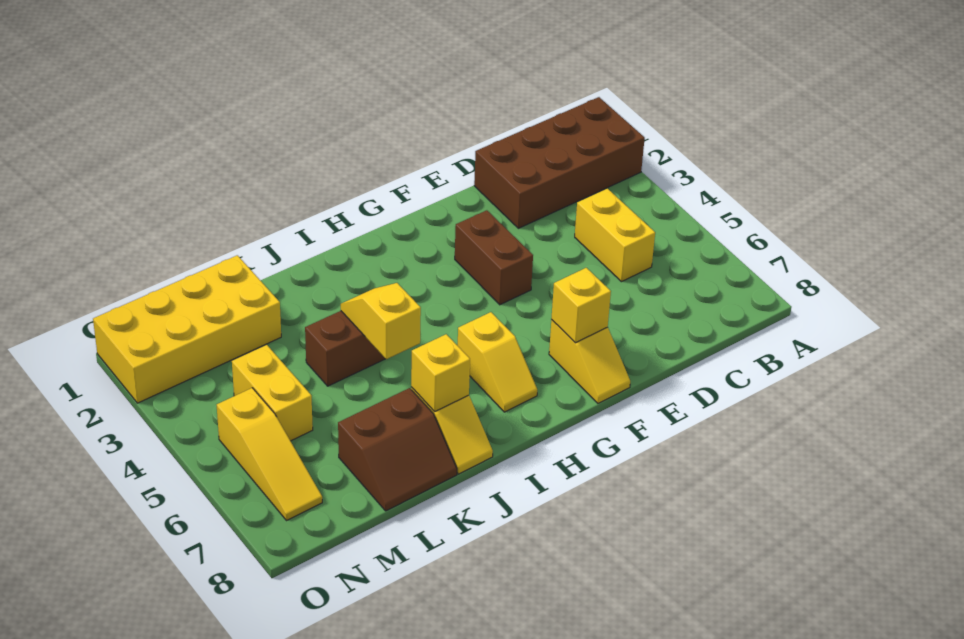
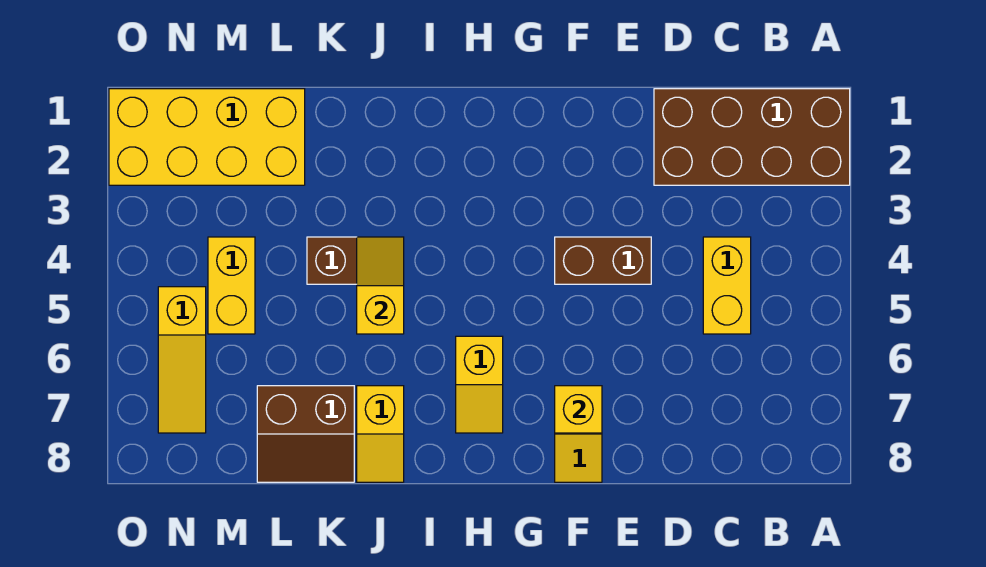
brown brick F3:F4 level 1 -> brown brick E4:F4 level 1
yellow brick J7 level 2 -> none

